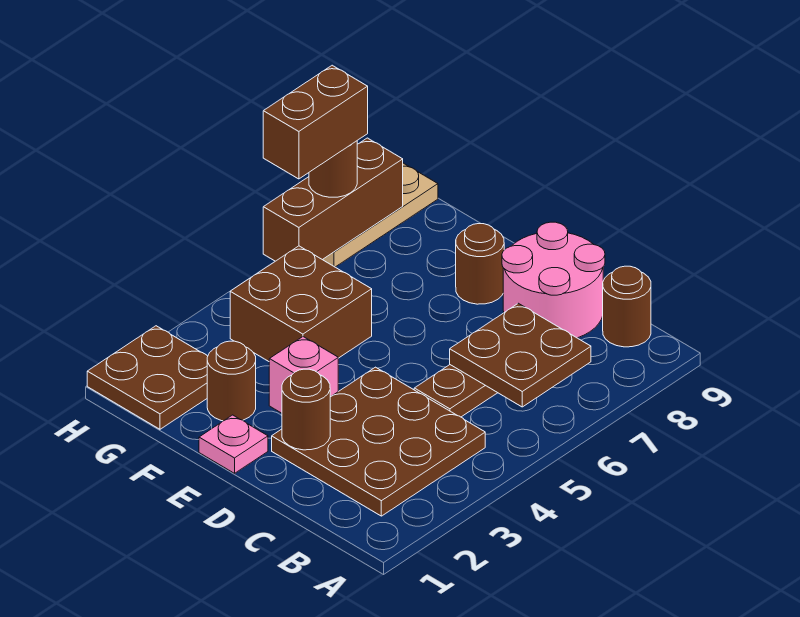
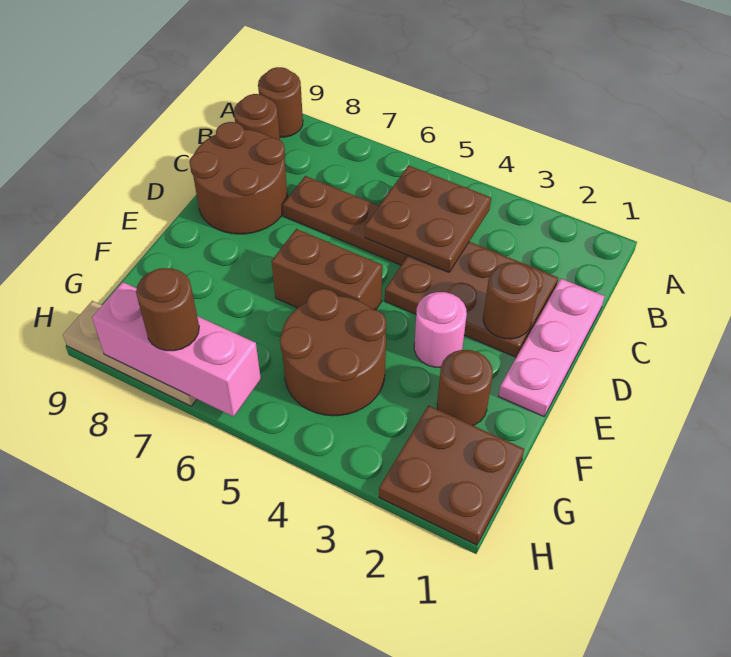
brown plate B2:D4 level 1 -> brown plate C2:D4 level 1
brown plate B6:C7 level 2 -> brown plate B4:C5 level 2
pink round brick C8:D9 level 1 -> brown round brick C8:D9 level 1
pink plate E1 level 1 -> pink plate C1:E1 level 1
pink brick E3 level 1 -> pink round brick E3 level 1
brown round brick E8 level 1 -> brown round brick A9 level 1
brown brick F4:G5 level 1 -> brown round brick F4:G5 level 1
brown brick H6:H8 level 2 -> pink brick H6:H8 level 2
brown brick H6:H7 level 4 -> brown brick E5:E6 level 1

